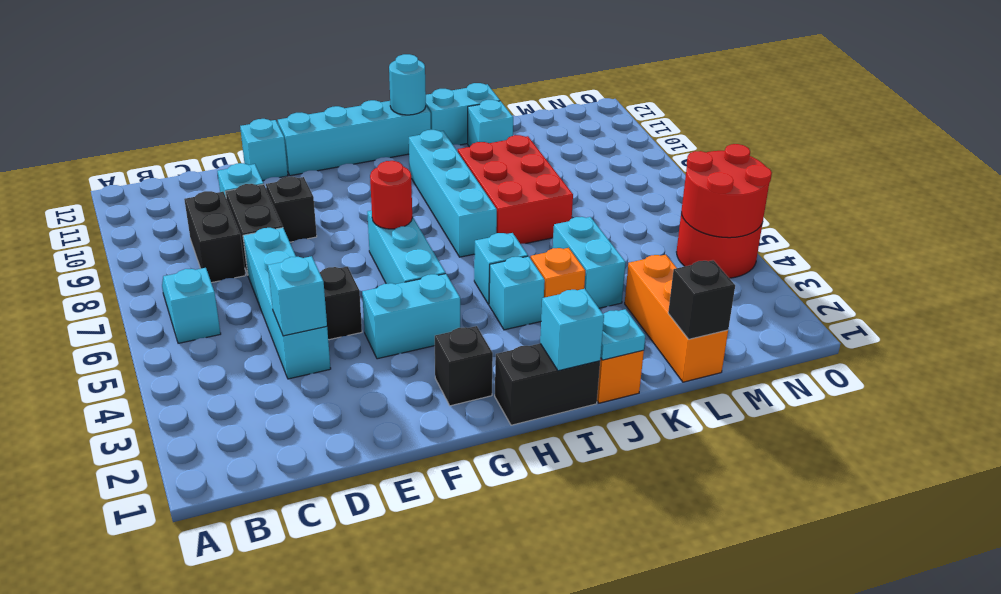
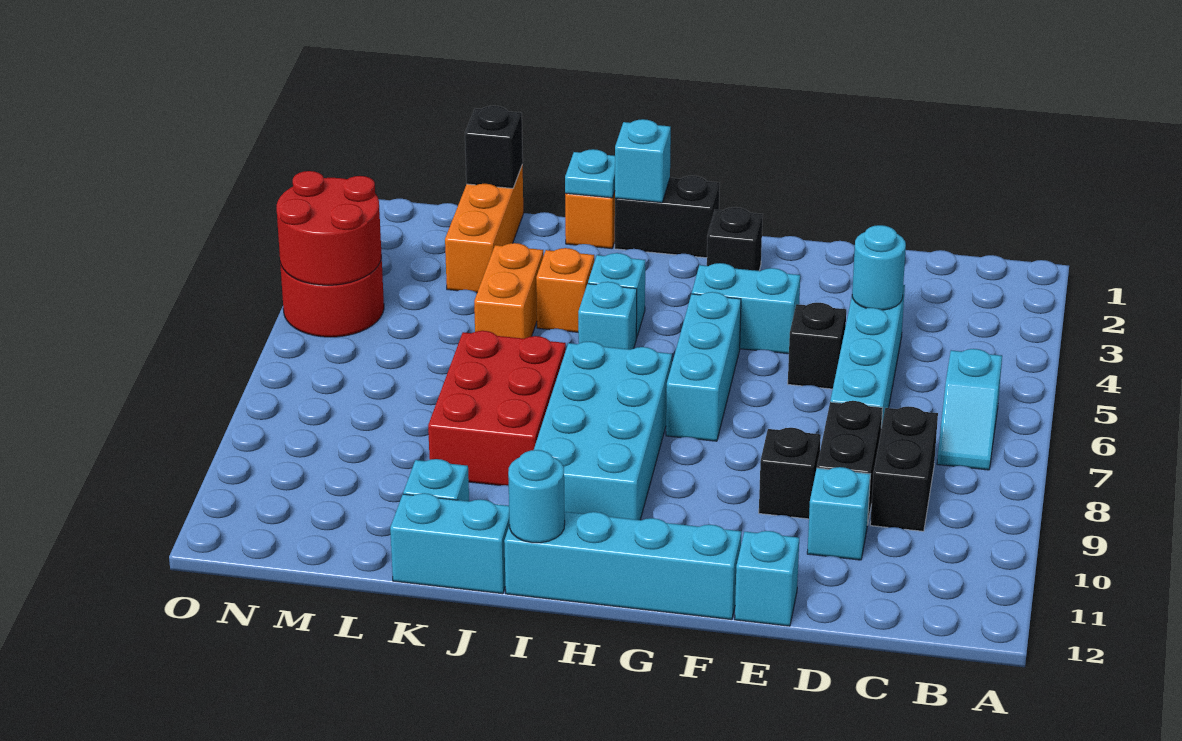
cyan brick D4 level 2 -> cyan round brick D4 level 2
red round brick G7 level 2 -> none
cyan brick I7:I10 level 1 -> cyan brick H7:I10 level 1
cyan brick K4:K5 level 1 -> orange brick K4:K5 level 1

